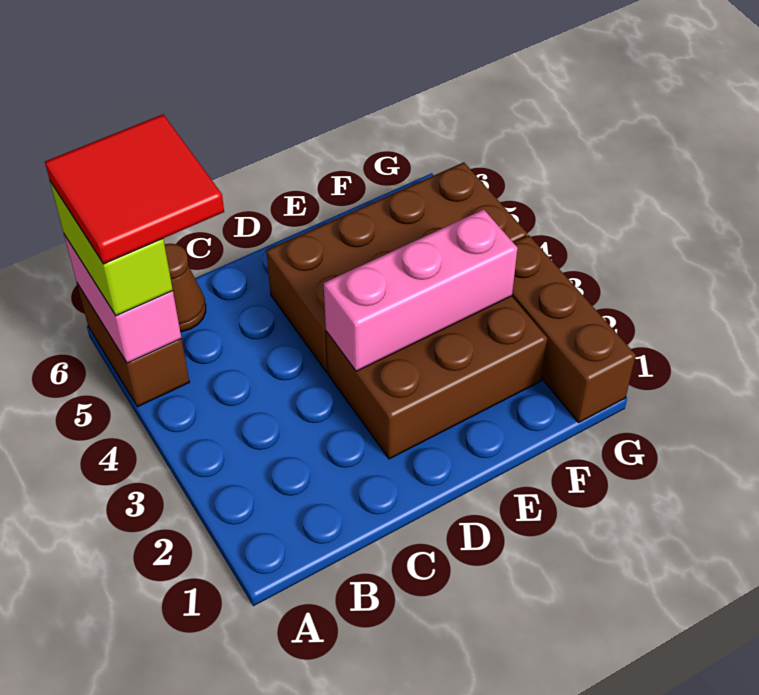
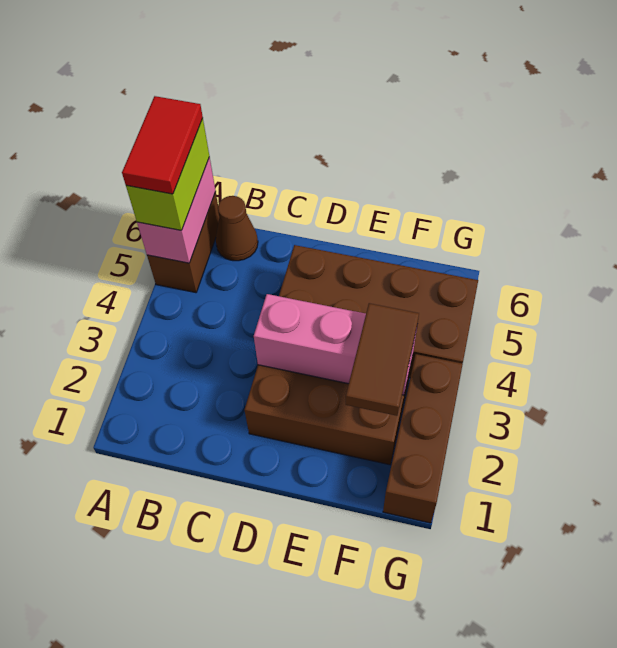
red tile A5:B6 level 4 -> red tile A5:A6 level 4
none -> brown tile F2:F3 level 3

